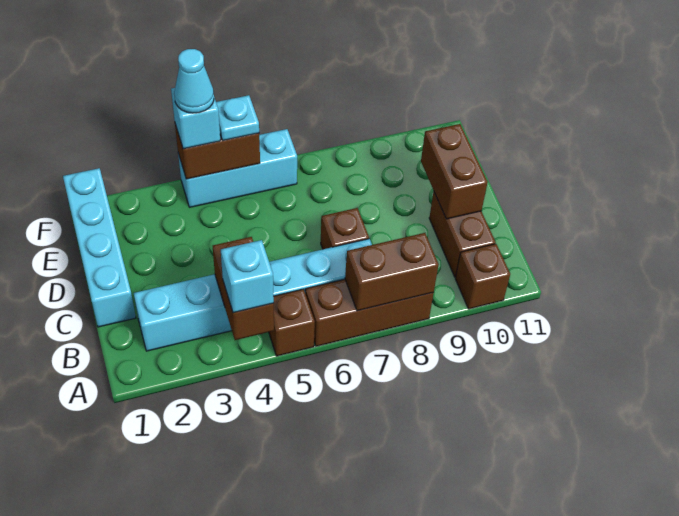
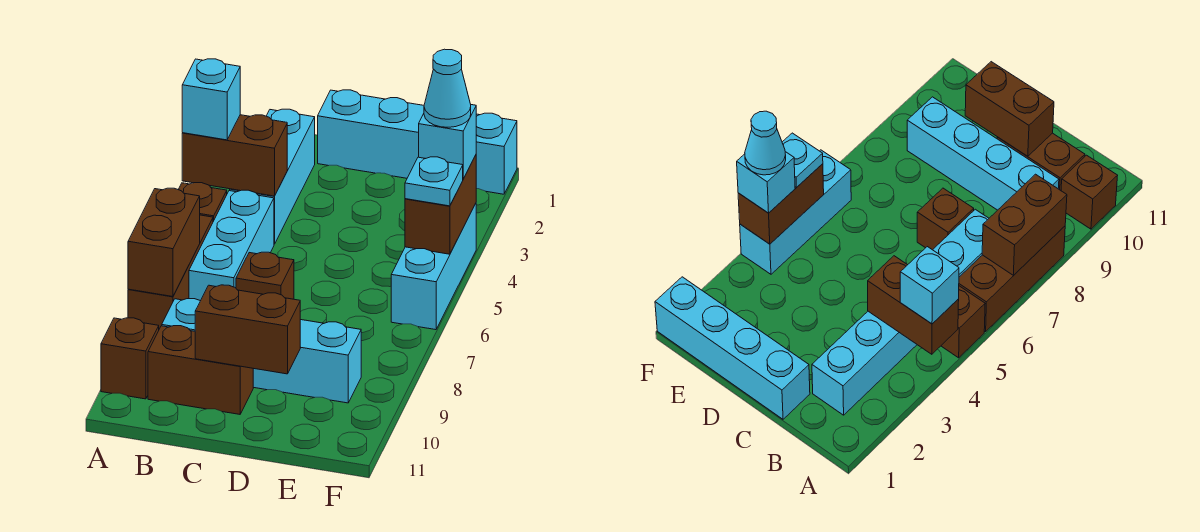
none -> cyan brick B9:E9 level 1

